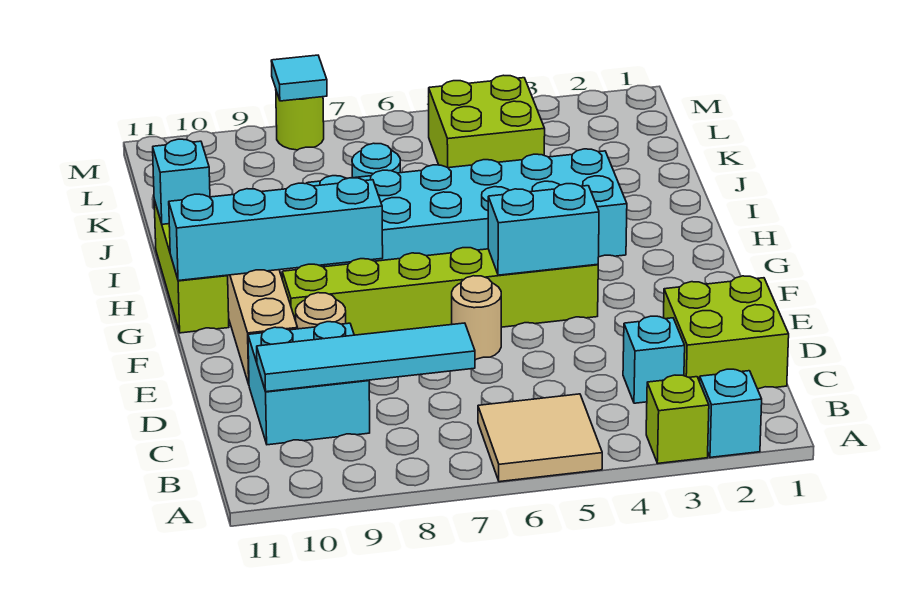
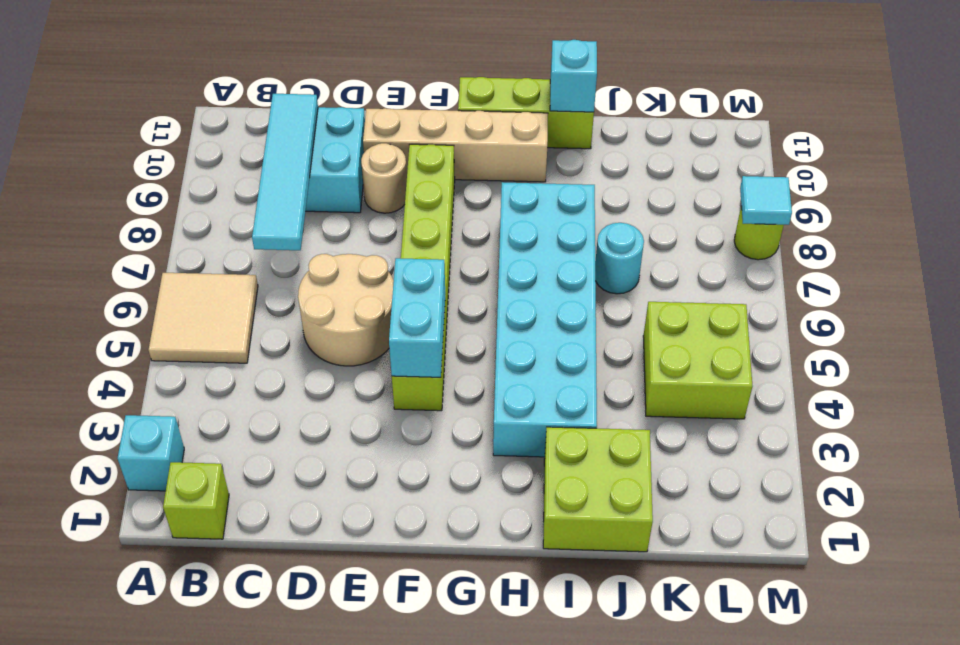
lime brick A3 level 1 -> lime brick B1 level 1
lime brick C1:D2 level 1 -> lime brick I1:J2 level 1
cyan brick C3 level 1 -> none
tan round brick E6 level 1 -> tan round brick D5:E6 level 1
cyan brick G8:G11 level 2 -> none

